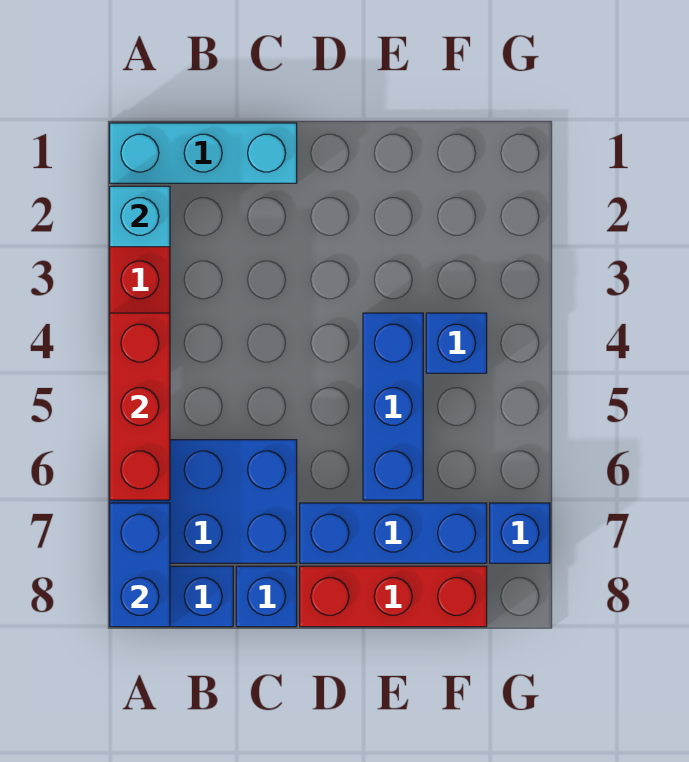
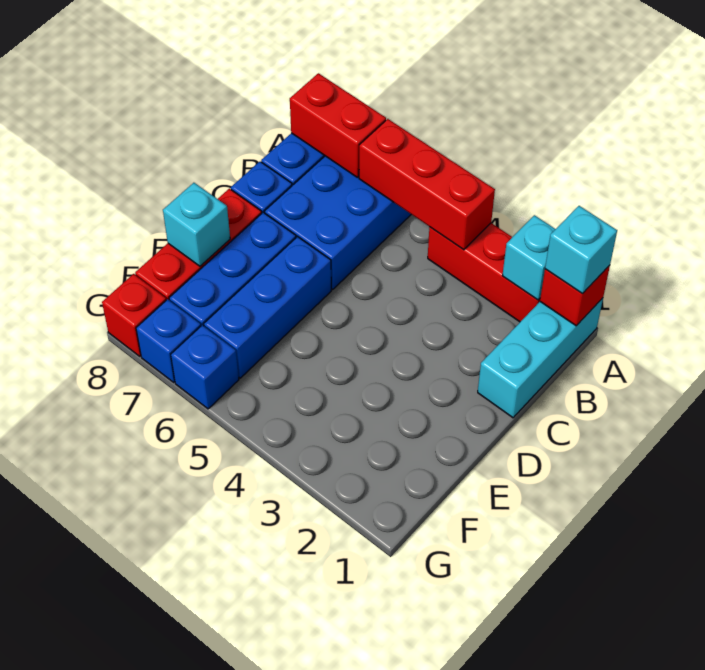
none -> red brick A1 level 2
none -> cyan brick A1 level 3
blue brick A7:A8 level 2 -> red brick A7:A8 level 2
blue brick E4:E6 level 1 -> blue brick D6:F6 level 1
none -> cyan brick E8 level 2
blue brick F4 level 1 -> blue brick G6 level 1
none -> red brick G8 level 1

